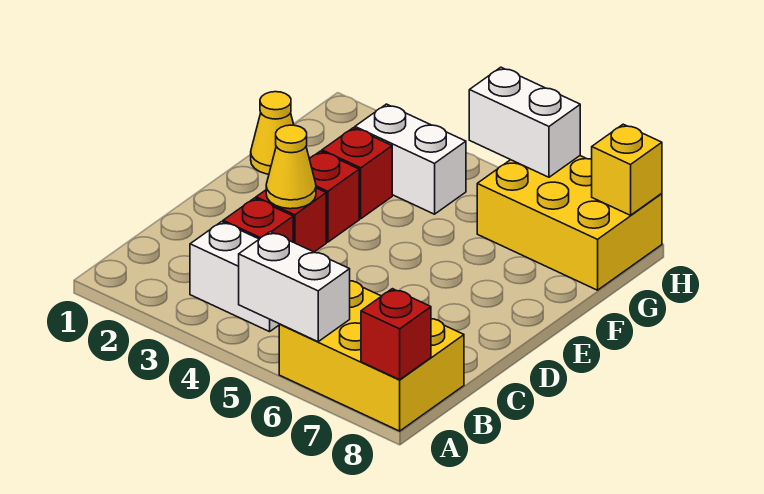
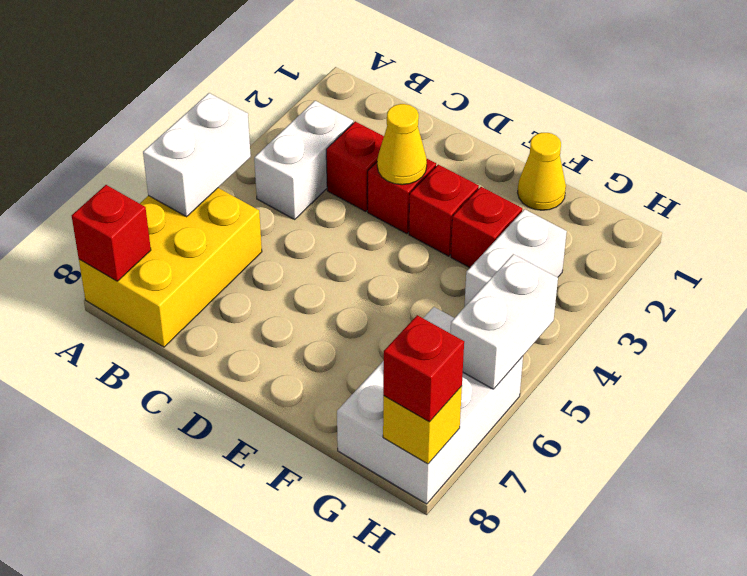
yellow brick G6:H8 level 1 -> white brick G6:H8 level 1
none -> red brick H8 level 3

